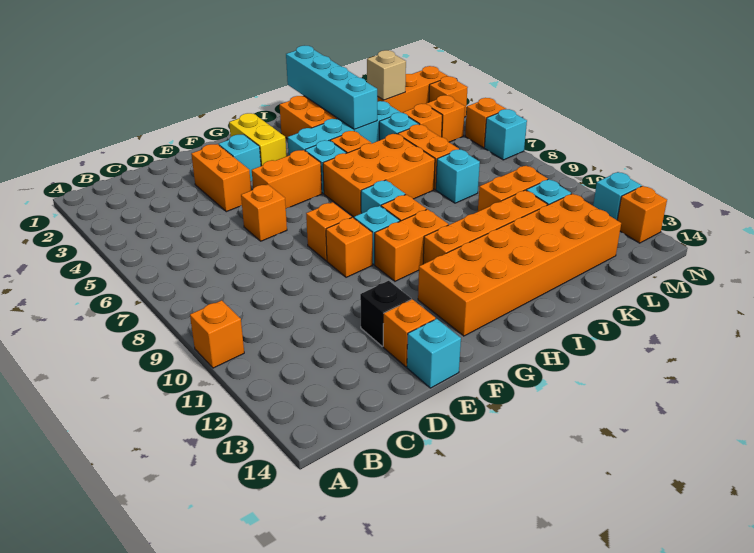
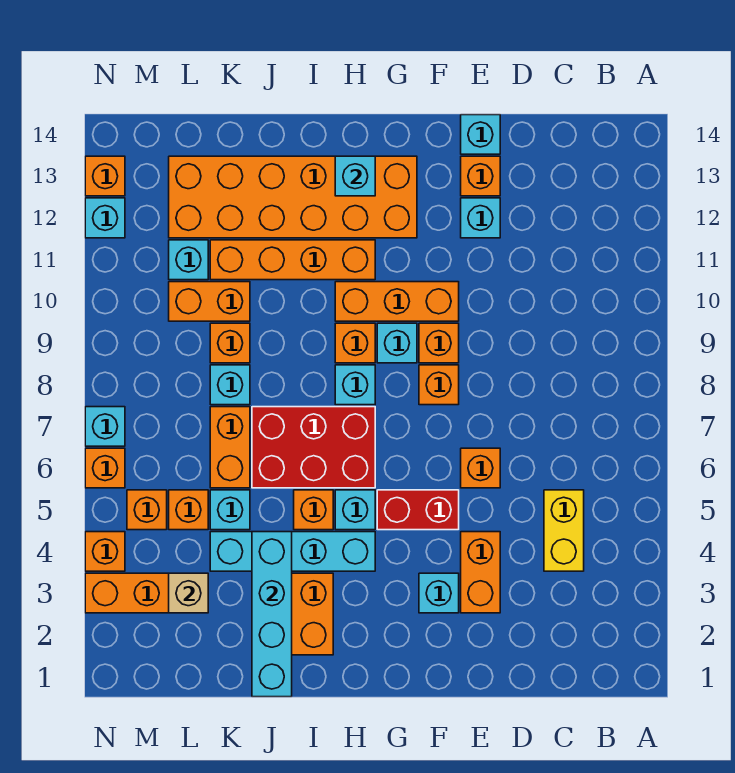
orange brick A10 level 1 -> orange brick K9 level 1
black brick E12 level 1 -> cyan brick E12 level 1
orange brick F5:G5 level 1 -> red brick F5:G5 level 1
yellow brick G2:G3 level 1 -> yellow brick C4:C5 level 1
orange brick G10:H10 level 1 -> orange brick F10:H10 level 1
orange brick H6:J7 level 1 -> red brick H6:J7 level 1
none -> cyan brick H13 level 2

